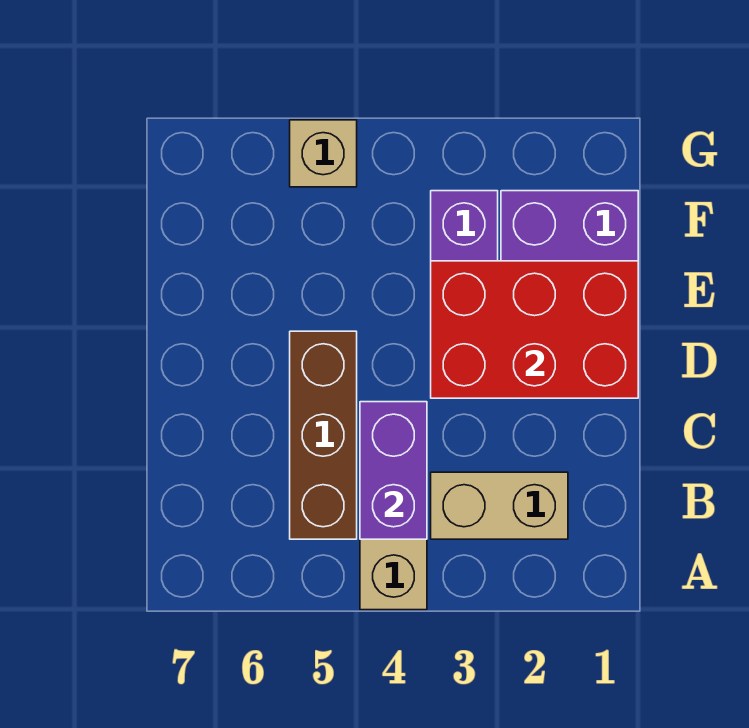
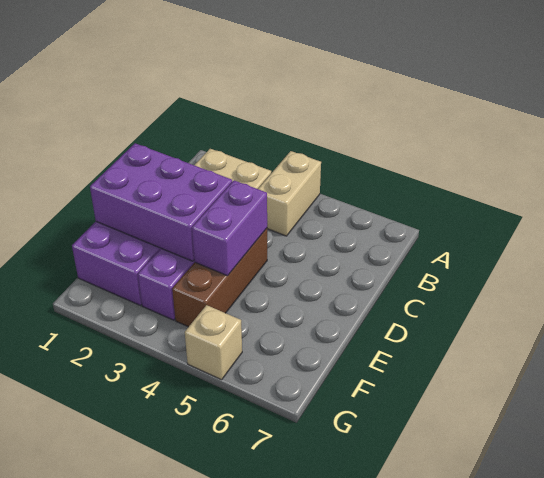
purple brick B4:C4 level 2 -> purple brick D4:E4 level 2
brown brick B5:D5 level 1 -> brown brick D4:F4 level 1
red brick D1:E3 level 2 -> purple brick D1:E3 level 2

